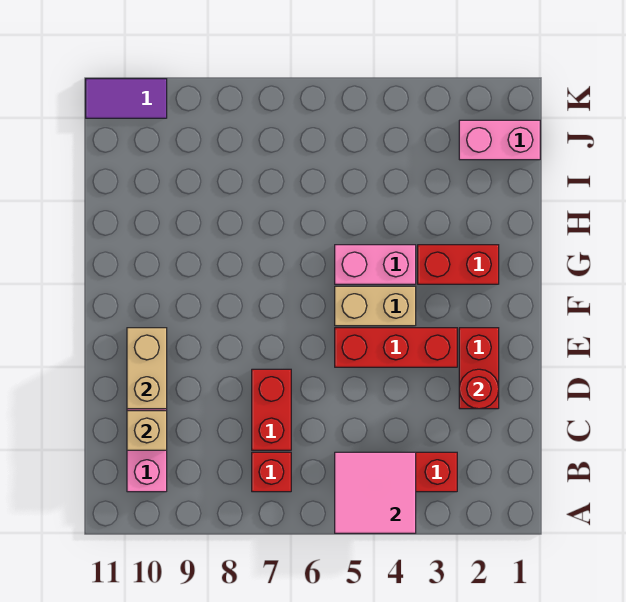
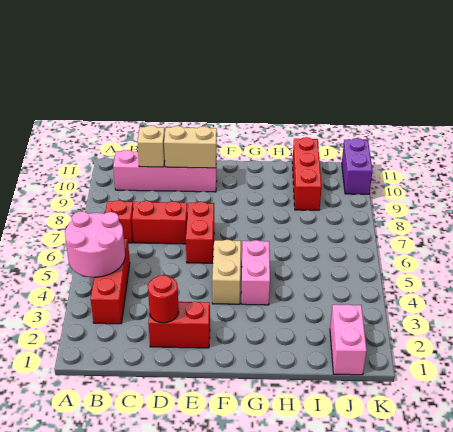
pink tile A4:B5 level 2 -> pink round brick A4:B5 level 2
red brick E3:E5 level 1 -> red brick I9:I11 level 1
red brick G2:G3 level 1 -> red brick E6:E7 level 1
purple tile K10:K11 level 1 -> purple brick K10:K11 level 1

